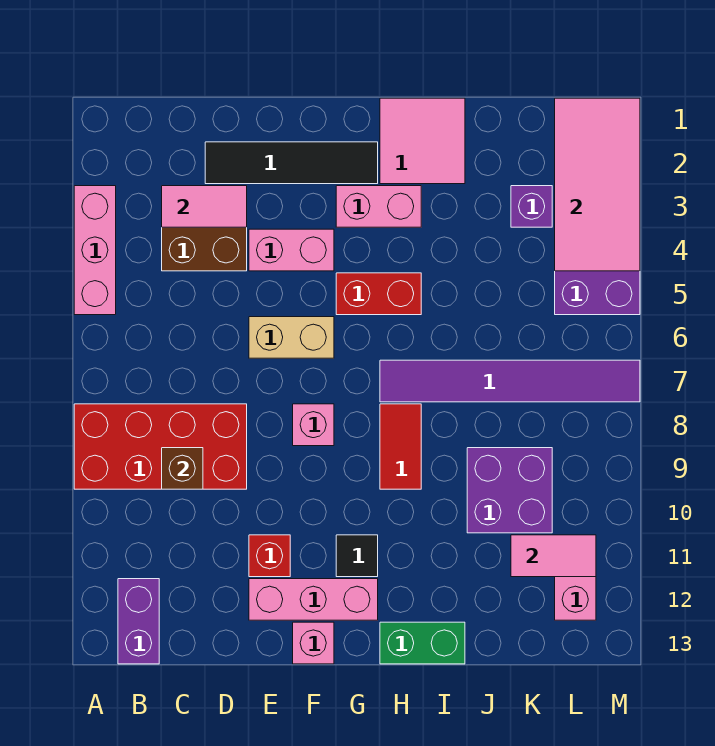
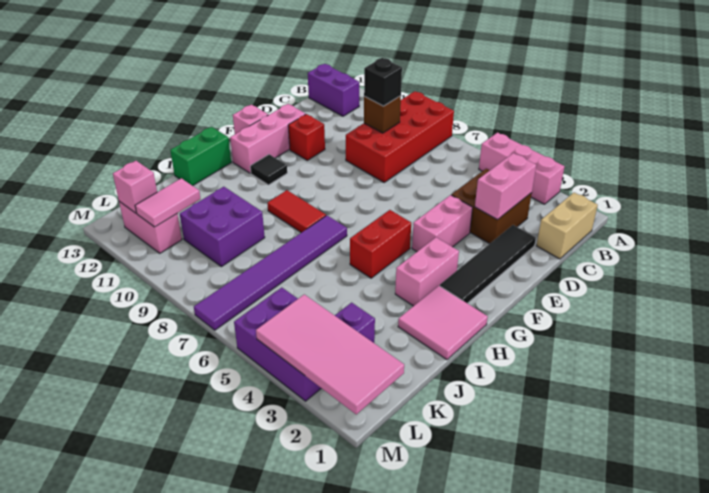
pink tile C3:D3 level 2 -> pink brick C3:D3 level 2
none -> black brick C9 level 3
tan brick E6:F6 level 1 -> tan brick B1:C1 level 1
pink brick F8 level 1 -> pink brick L12 level 2

